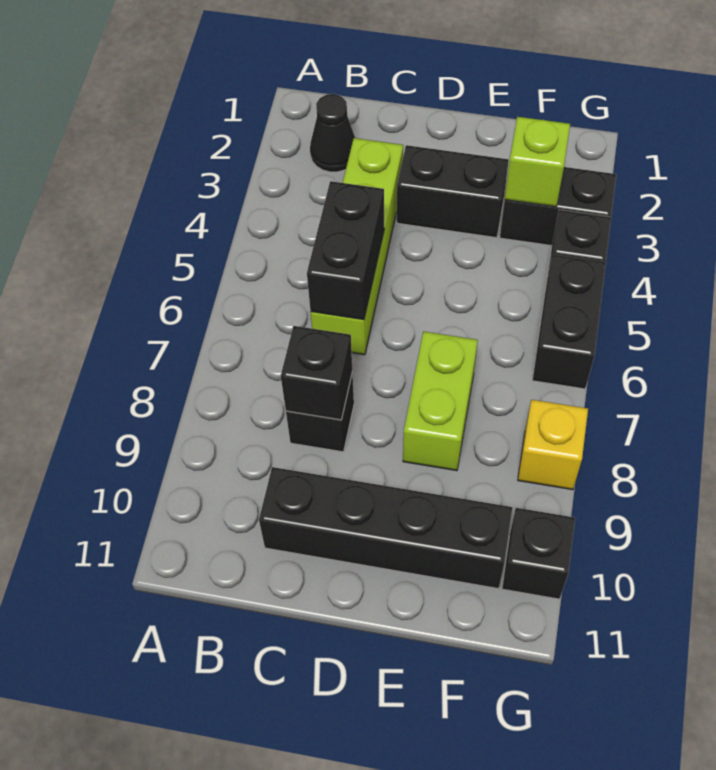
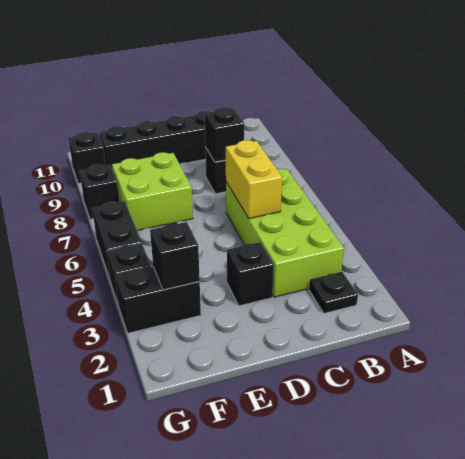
black cone B2 level 1 -> black plate B2 level 1
lime brick C3:C6 level 1 -> lime brick B3:C6 level 1
black brick C5:C6 level 2 -> yellow brick C5:C6 level 2
black brick D3:E3 level 1 -> black brick D3 level 1
lime brick E7:E8 level 1 -> lime brick E7:F8 level 1
lime brick F3 level 2 -> black brick F3 level 2
yellow brick G8 level 1 -> black brick G8 level 1

